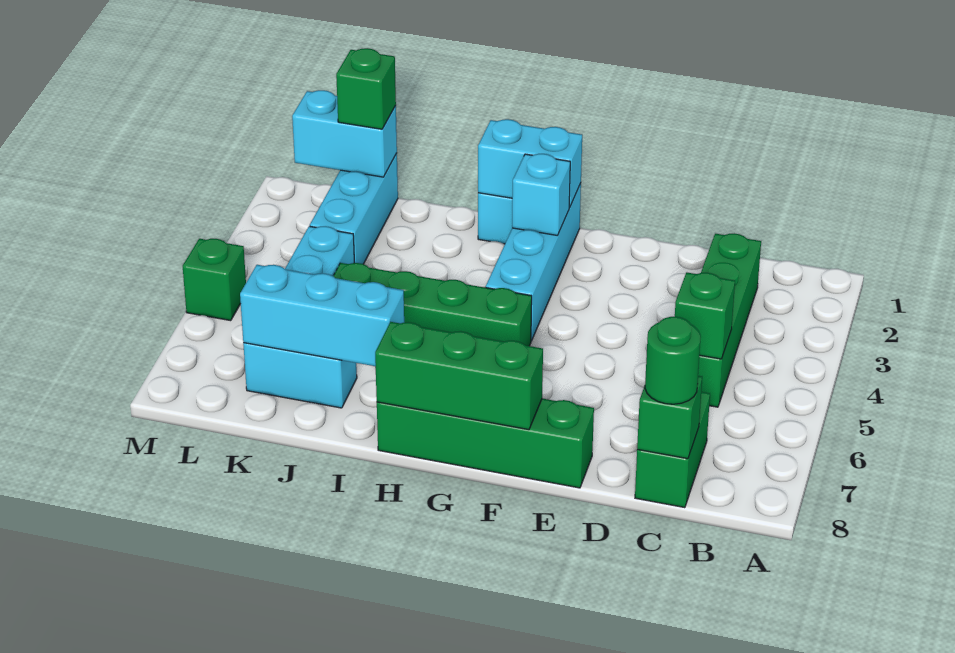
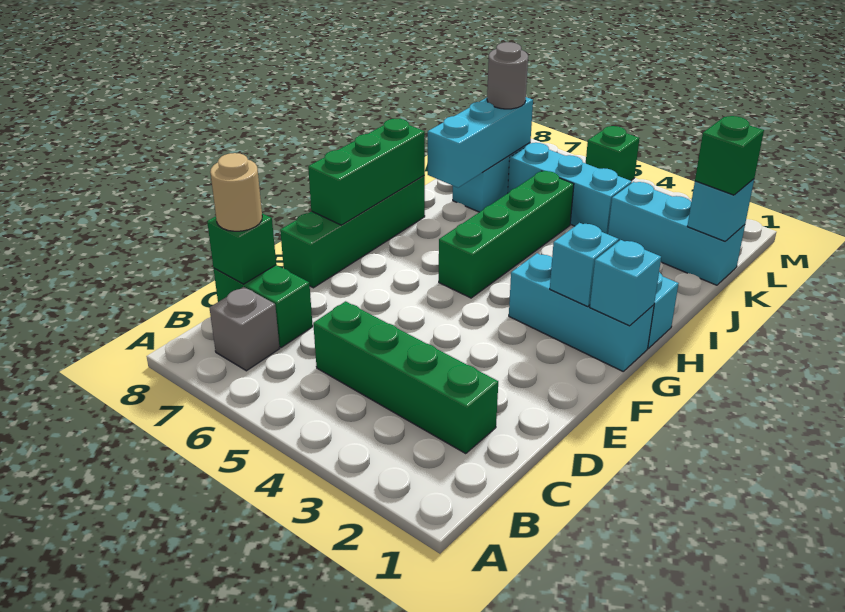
none -> grey brick B7 level 1
green brick C5 level 2 -> none
green round brick C8 level 3 -> tan round brick C8 level 3
cyan brick G1:G4 level 1 -> cyan brick G1:G3 level 1
cyan brick G1:H1 level 2 -> cyan brick G1 level 2
cyan brick K1:L1 level 2 -> cyan brick K1 level 2
none -> grey round brick K7 level 3

